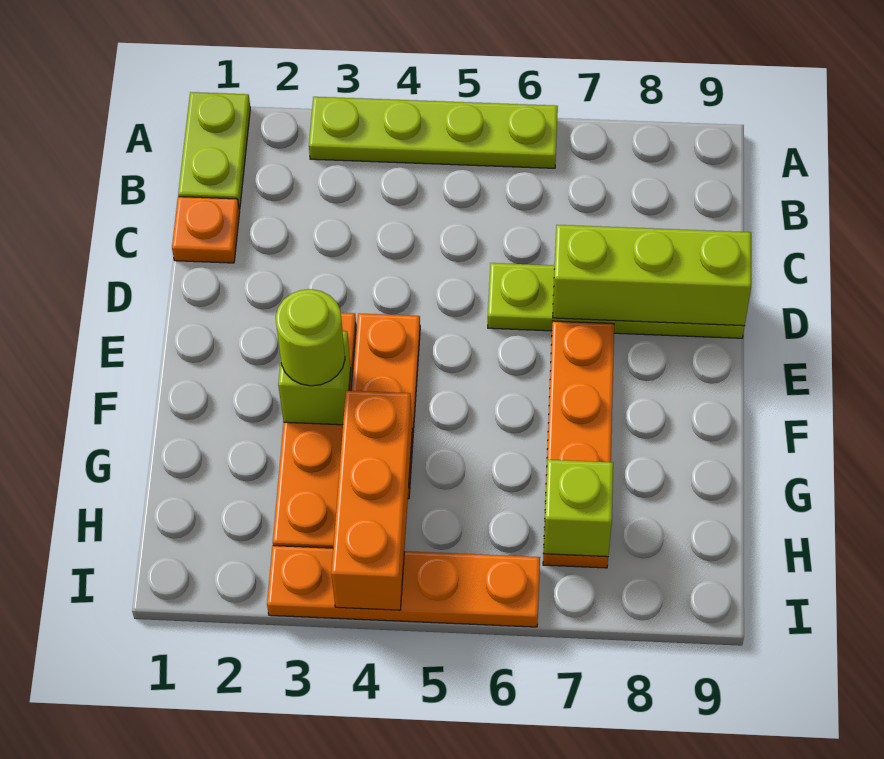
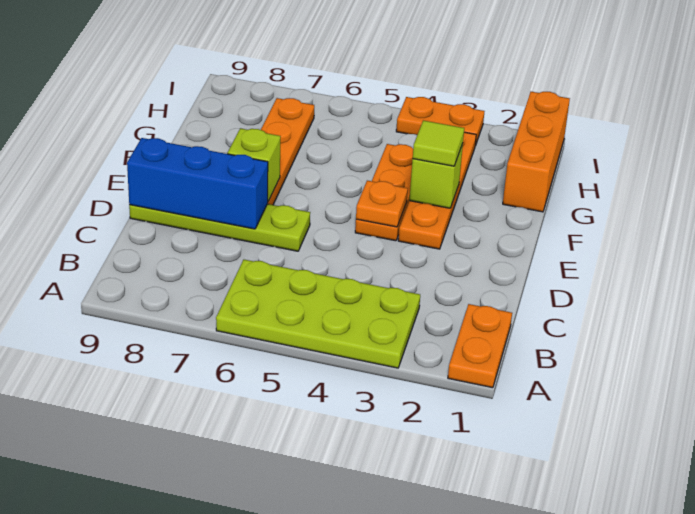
lime plate A1:B1 level 1 -> orange plate A1:B1 level 1
lime plate A3:A6 level 1 -> lime plate A3:B6 level 1
orange plate C1 level 1 -> orange plate E4 level 2
lime brick D7:D9 level 2 -> blue brick D7:D9 level 2
lime round brick F3 level 3 -> lime tile F3 level 3
orange brick G4:I4 level 2 -> orange brick G1:I1 level 1
lime brick H7 level 2 -> lime brick E7 level 2
orange plate I3:I6 level 1 -> orange plate I3:I4 level 1

